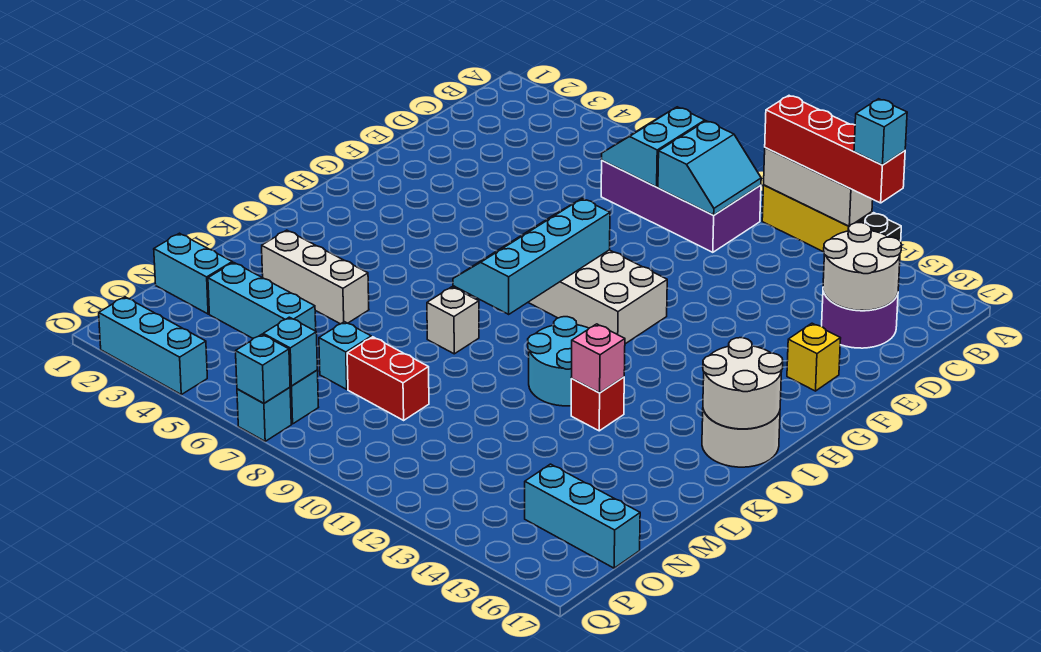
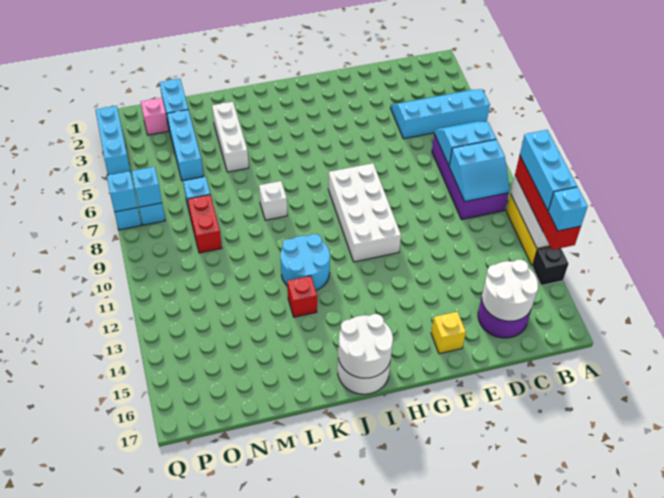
cyan slope G8:J9 level 2 top 9 -> cyan slope A4:D5 level 1 top 5
pink brick K13 level 2 -> pink brick O2 level 1
cyan brick O15:O17 level 1 -> cyan brick A11:A13 level 4

